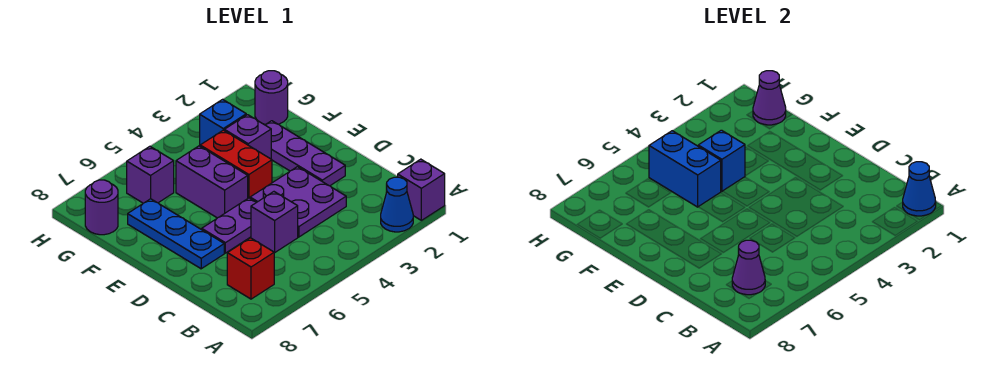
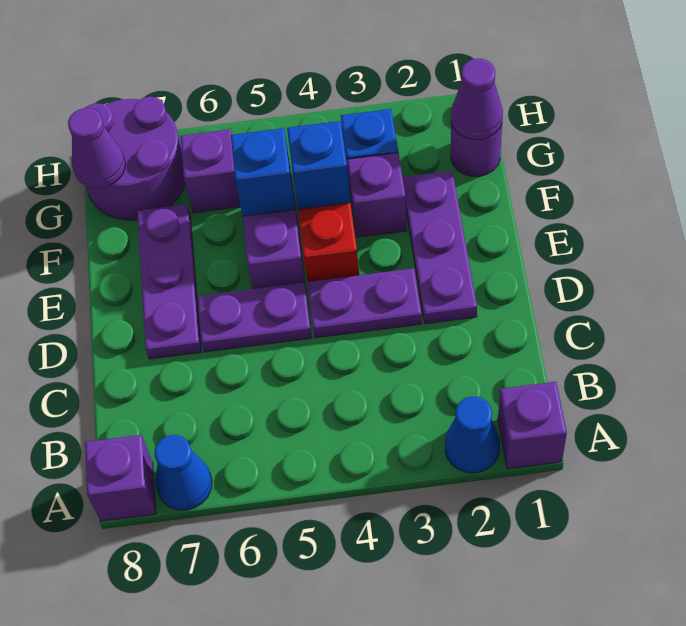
blue cone A1 level 2 -> blue cone A7 level 1
red brick B7 level 1 -> none
purple cone B7 level 2 -> purple cone G8 level 2
purple plate C3:D4 level 1 -> purple plate D3:D4 level 1
purple brick C5 level 1 -> purple brick A8 level 1
blue plate D7:F7 level 1 -> purple plate D7:F7 level 1
blue brick F5:G5 level 2 -> blue brick F5 level 2
purple round brick G8 level 1 -> purple round brick G7:H8 level 1

